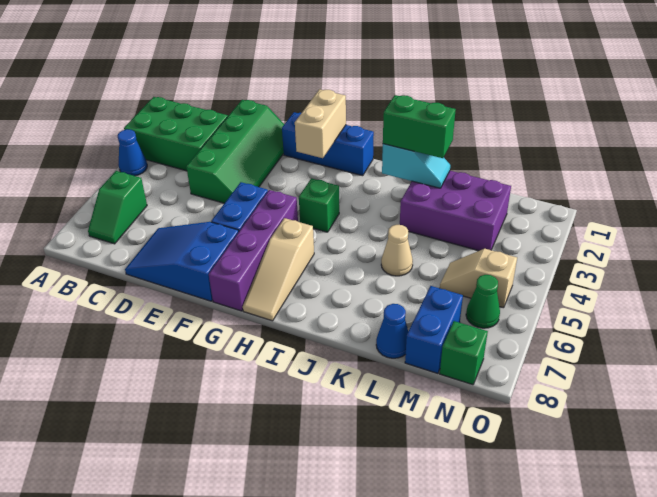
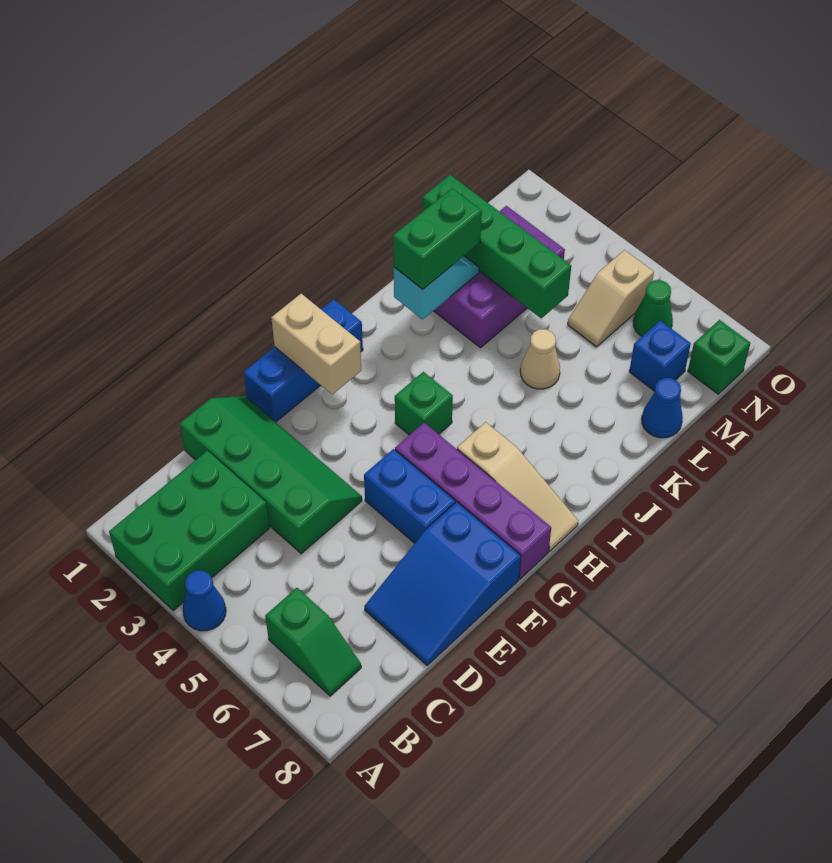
none -> green brick L1:L4 level 2
blue brick M7:M8 level 1 -> blue brick M7 level 1

